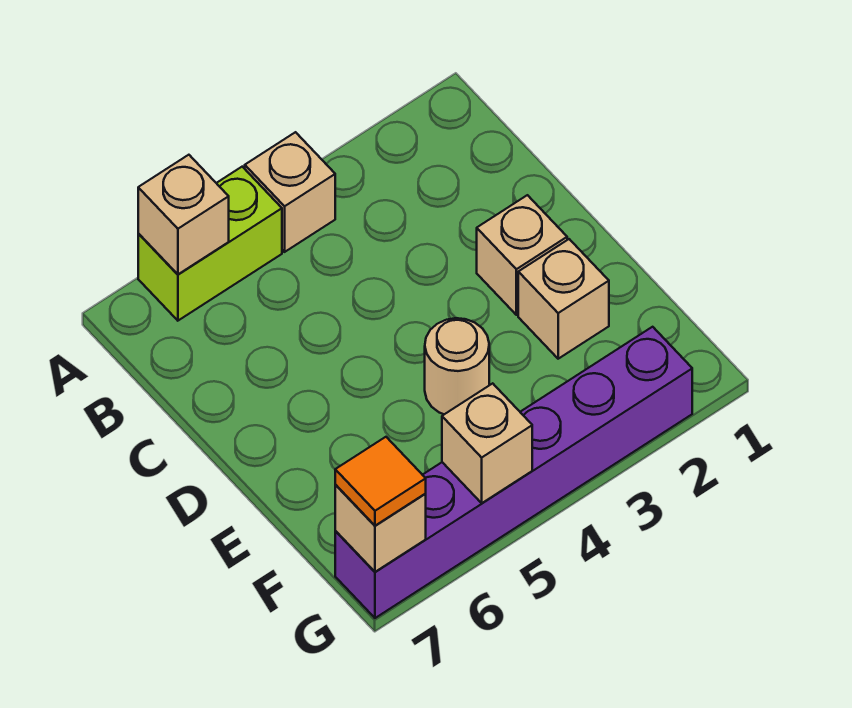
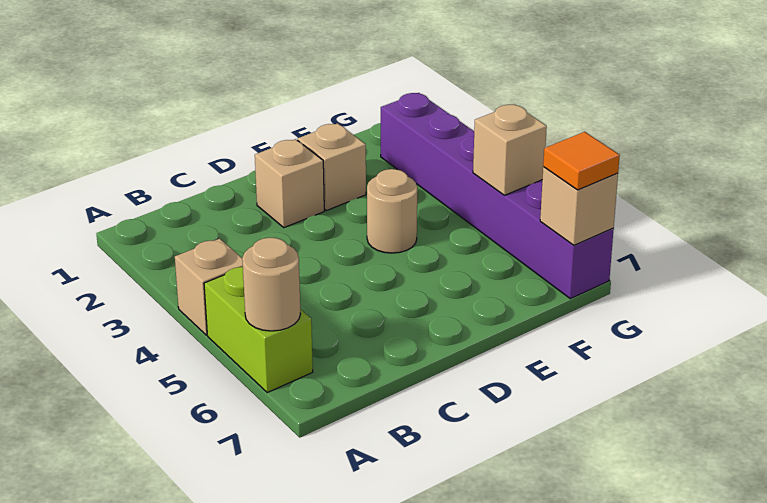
tan brick A6 level 2 -> tan round brick A6 level 2

